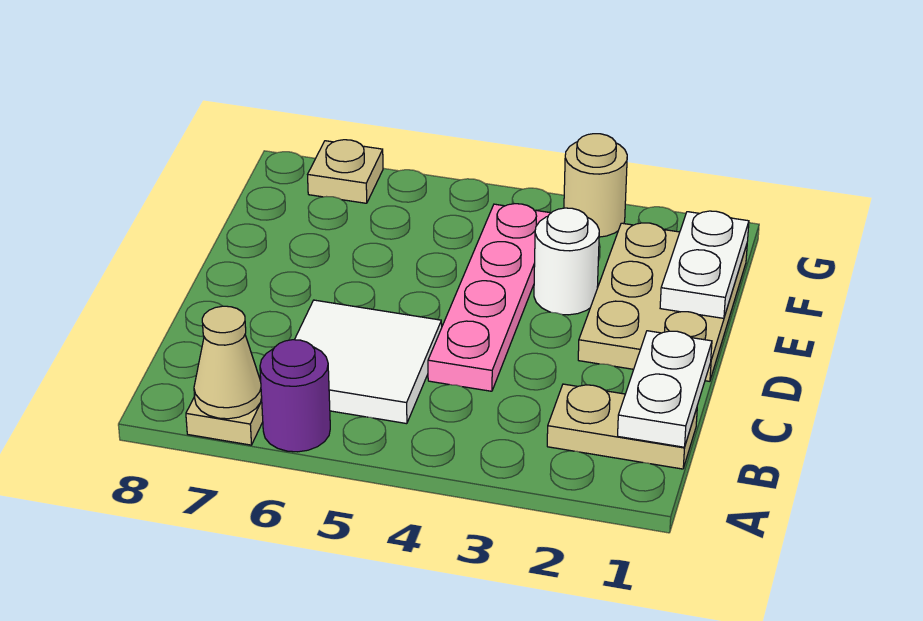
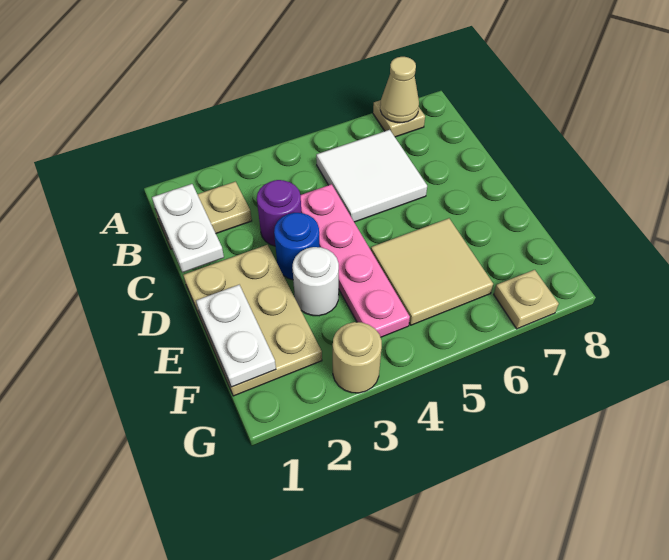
purple round brick A6 level 1 -> purple round brick C3 level 1
none -> blue round brick D3 level 1
none -> tan tile E5:F6 level 1

